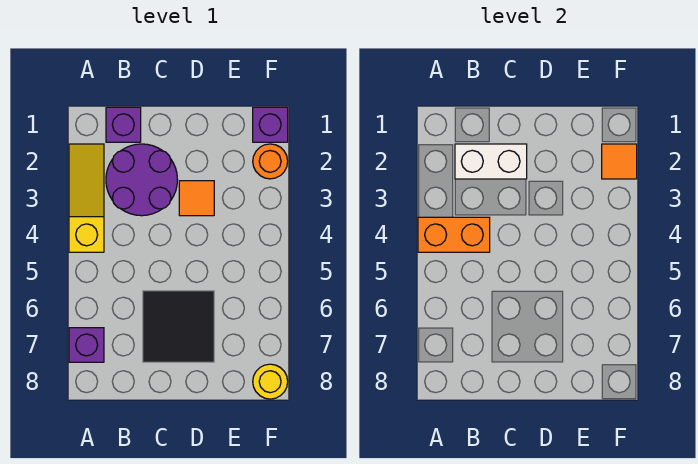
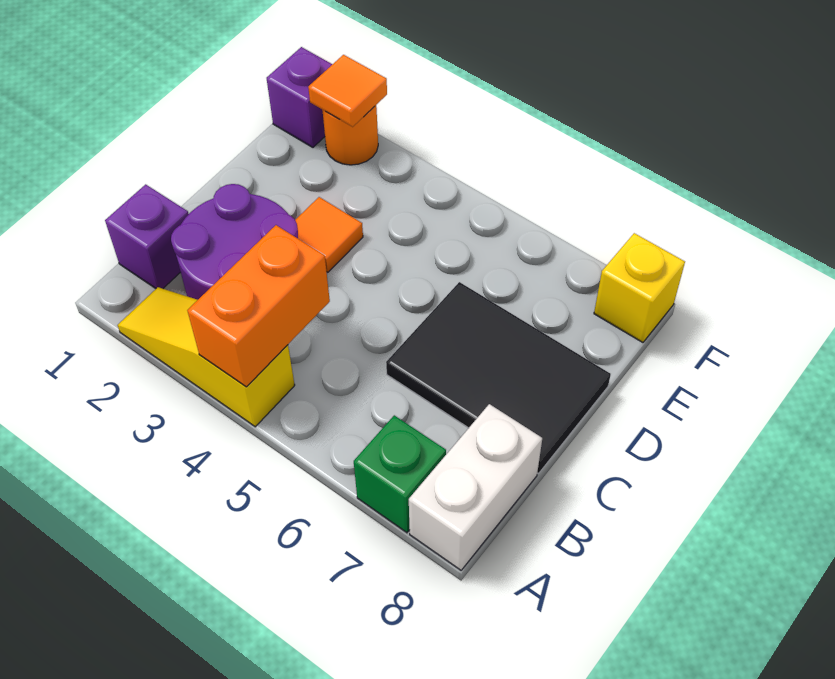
purple brick A7 level 1 -> green brick A7 level 1
white brick B2:C2 level 2 -> white brick A8:B8 level 1
black tile C6:D7 level 1 -> black tile C6:D8 level 1
yellow round brick F8 level 1 -> yellow brick F8 level 1

